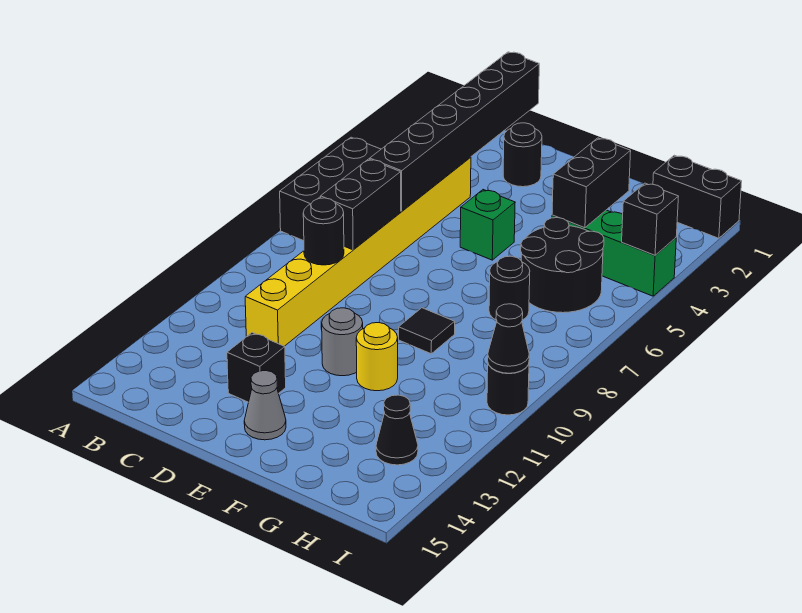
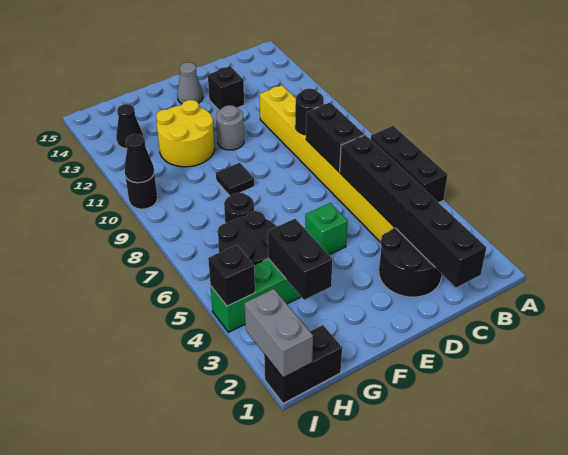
black round brick D2 level 1 -> black round brick C2:D3 level 1
yellow round brick F11 level 1 -> yellow round brick F11:G12 level 1
none -> grey brick I1:I2 level 2

